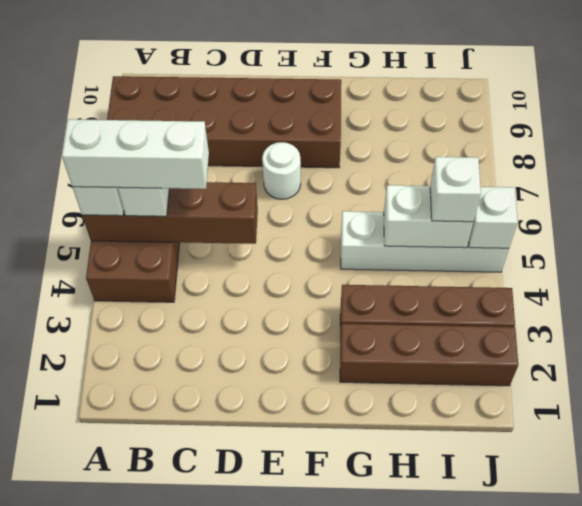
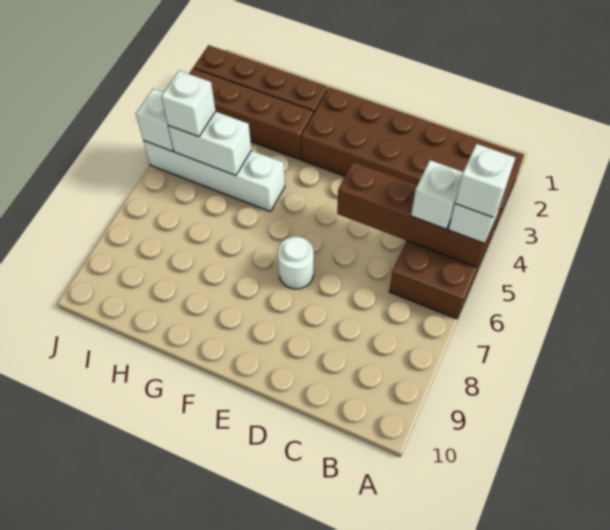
white brick A5:C5 level 4 -> white brick A5 level 4
brown brick A8:F9 level 1 -> brown brick A2:F3 level 1

